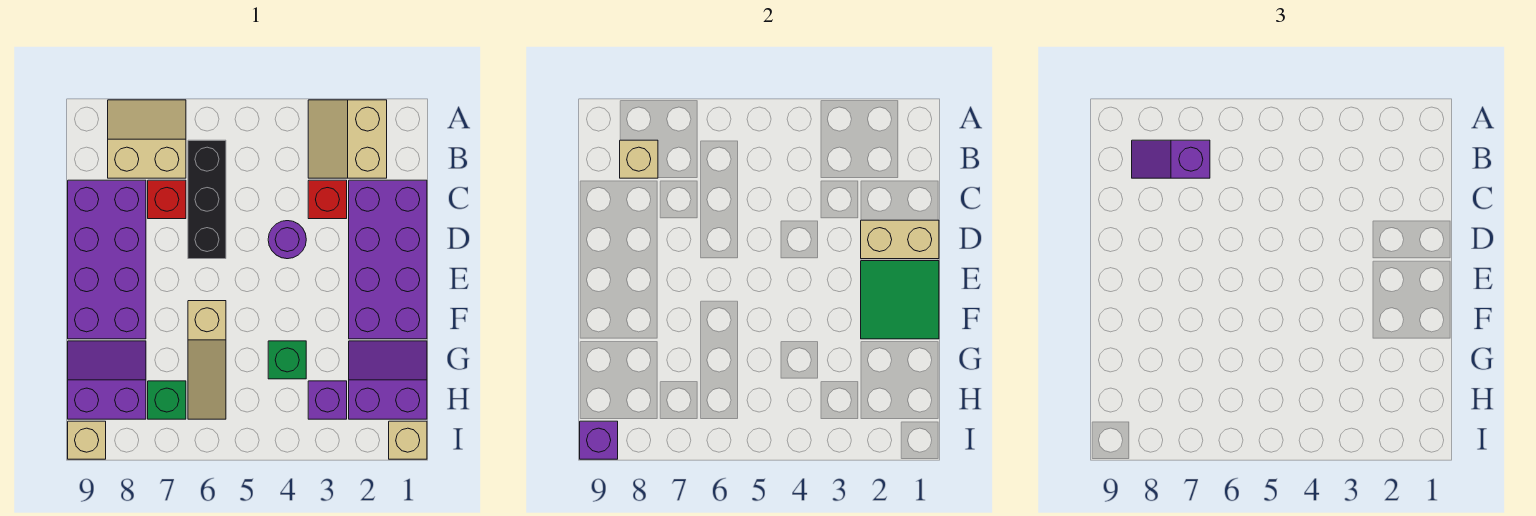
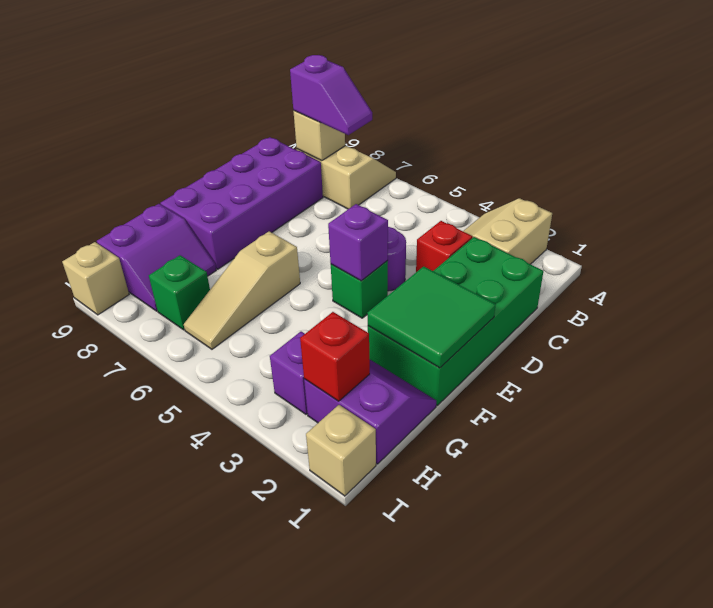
black brick B6:D6 level 1 -> none
purple slope B7:B8 level 3 top 7 -> purple slope B7:B8 level 3 top 8
purple brick C1:F2 level 1 -> green brick C1:F2 level 1
red brick C7 level 1 -> red brick H2 level 2
tan brick D1:D2 level 2 -> none
green brick G4 level 1 -> green brick E4 level 1
purple slope G8:H9 level 1 top H -> purple slope G8:H9 level 1 top 9
purple brick I9 level 2 -> purple brick E4 level 2

